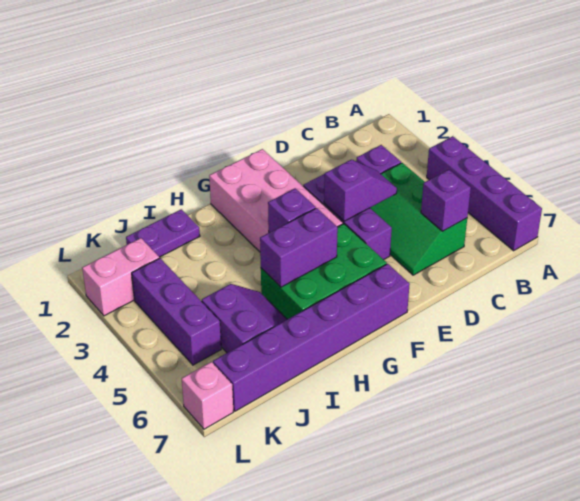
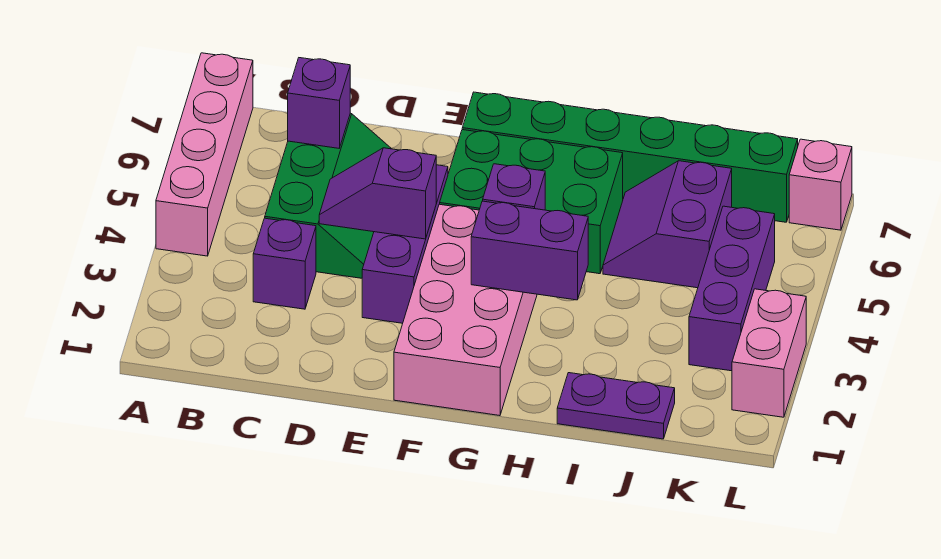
purple brick A4:A7 level 1 -> pink brick A4:A7 level 1
purple brick F7:K7 level 1 -> green brick F7:K7 level 1
purple brick G5:H5 level 2 -> purple brick G3:H3 level 2
pink brick K2:L2 level 1 -> pink brick L2:L3 level 1

